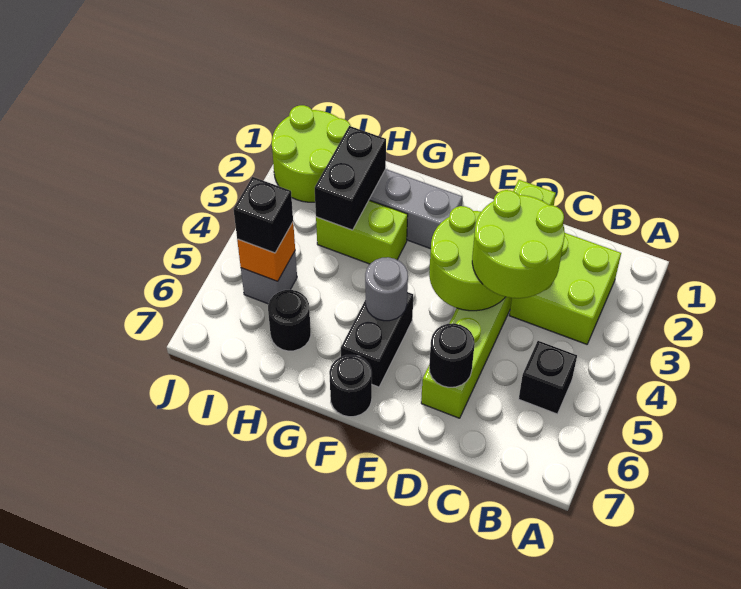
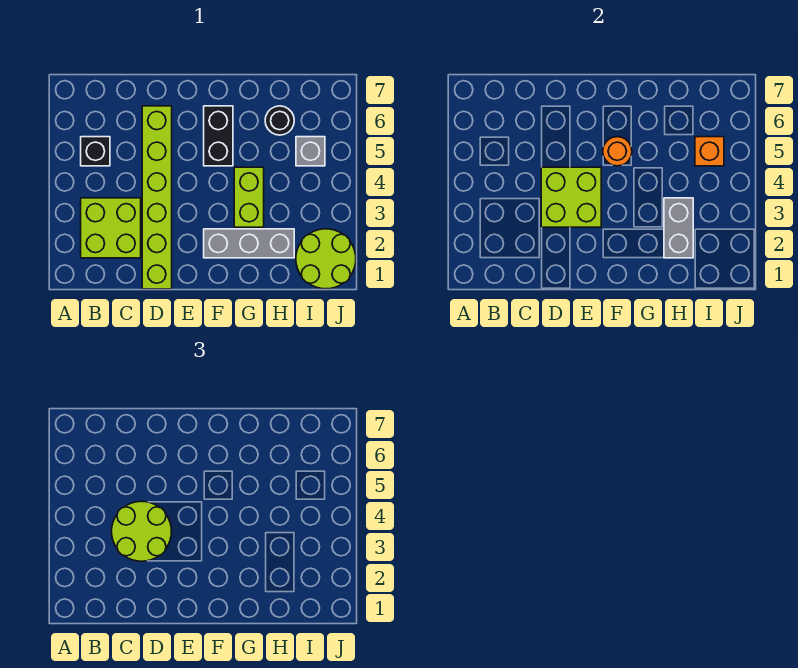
lime round brick D3:E4 level 2 -> lime brick D3:E4 level 2
black round brick D6 level 2 -> none
grey round brick F5 level 2 -> orange round brick F5 level 2
black round brick F7 level 1 -> none
lime brick G3:H3 level 1 -> lime brick G3:G4 level 1
black brick H2:H3 level 2 -> grey brick H2:H3 level 2
black brick I5 level 3 -> none

